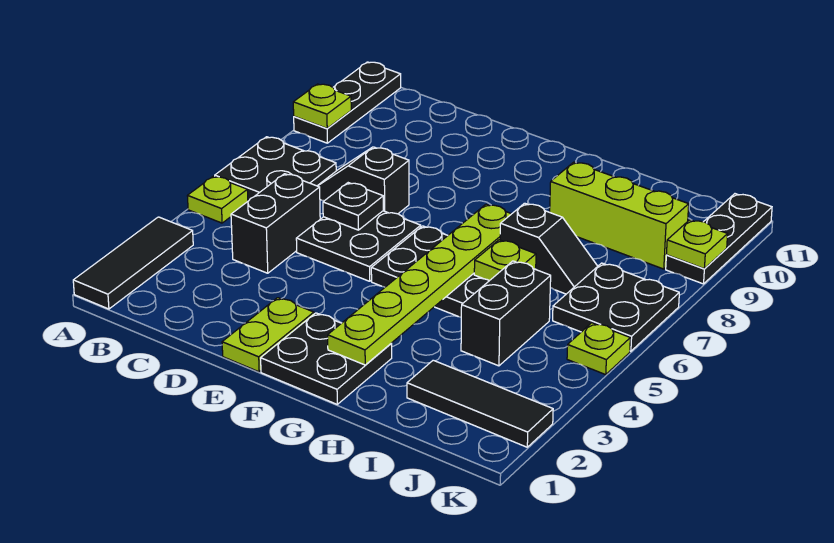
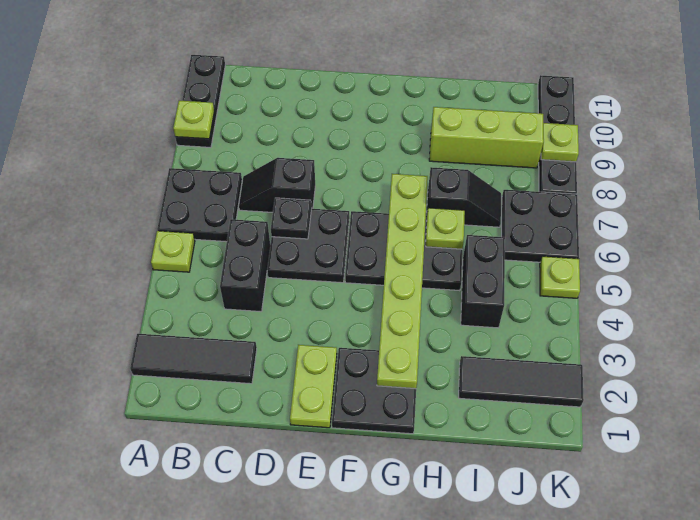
black tile A1:A3 level 1 -> black tile A2:C2 level 1
black plate K9:K11 level 1 -> black plate K8:K11 level 1

